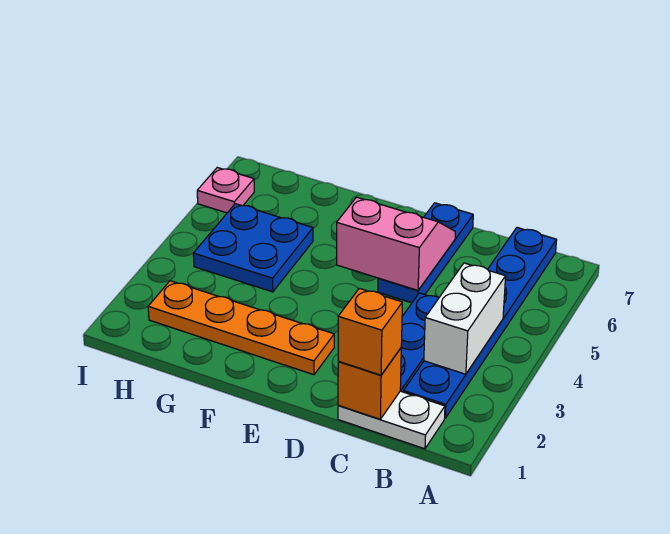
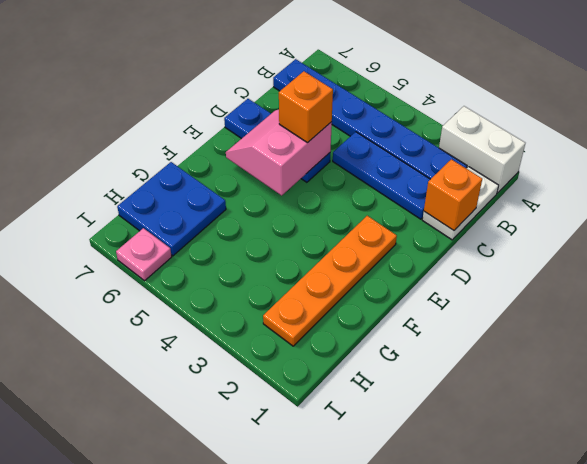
white brick B3:B4 level 2 -> white brick A1:A2 level 1
orange brick C1 level 3 -> orange brick D5 level 3
blue plate G4:H5 level 1 -> blue plate G6:H7 level 1

